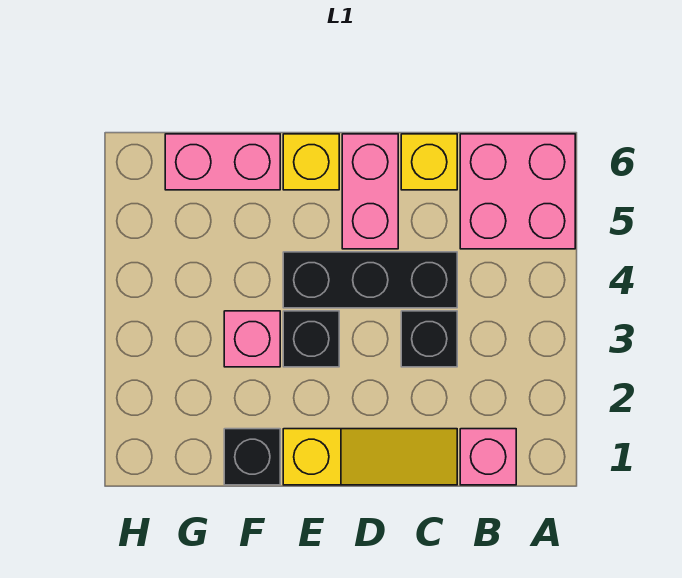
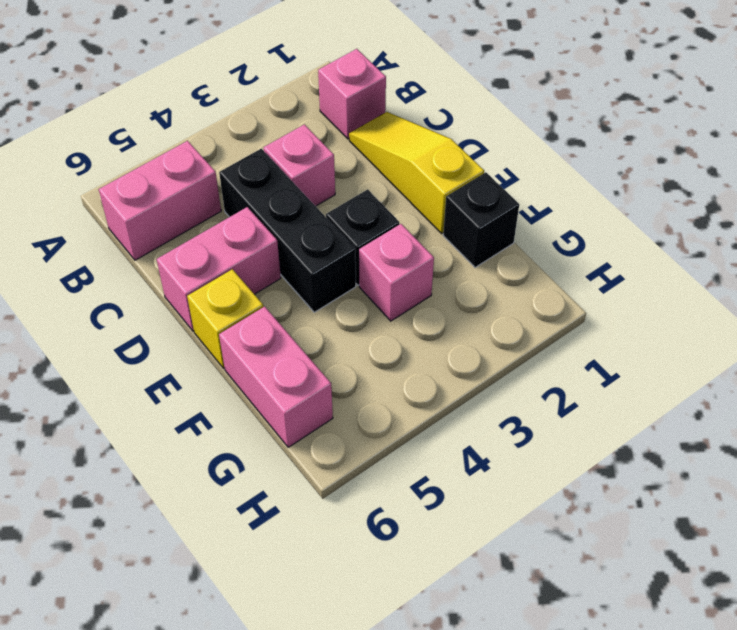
pink brick A5:B6 level 1 -> pink brick B5:B6 level 1
black brick C3 level 1 -> pink brick C3 level 1
yellow brick C6 level 1 -> none

